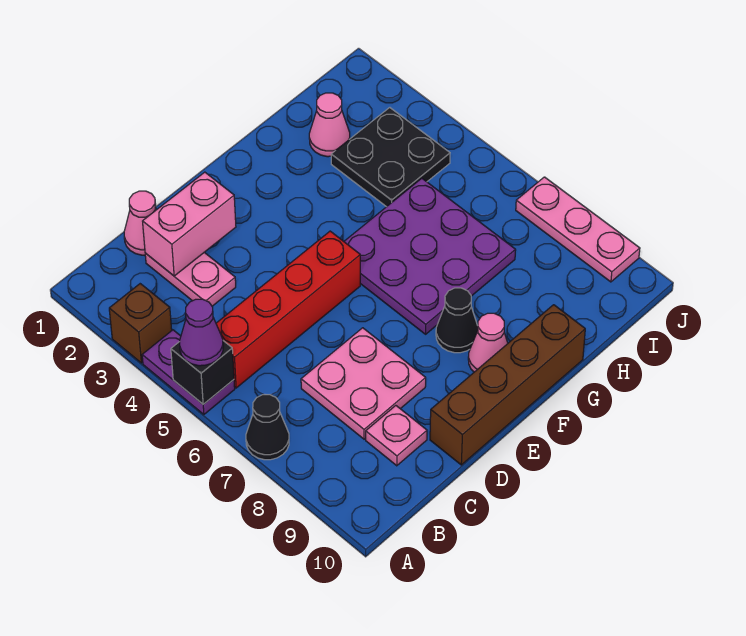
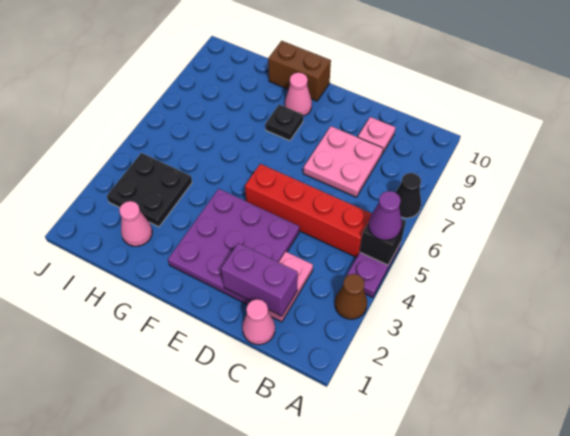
brown brick A3 level 1 -> brown cone A3 level 1
pink brick C2:D2 level 2 -> purple brick C2:D2 level 2
brown brick D10:G10 level 1 -> brown brick F10:G10 level 1
purple plate F5:H7 level 1 -> purple plate D2:F4 level 1
black cone F8 level 1 -> black plate F8 level 1
pink plate J7:J9 level 1 -> none

